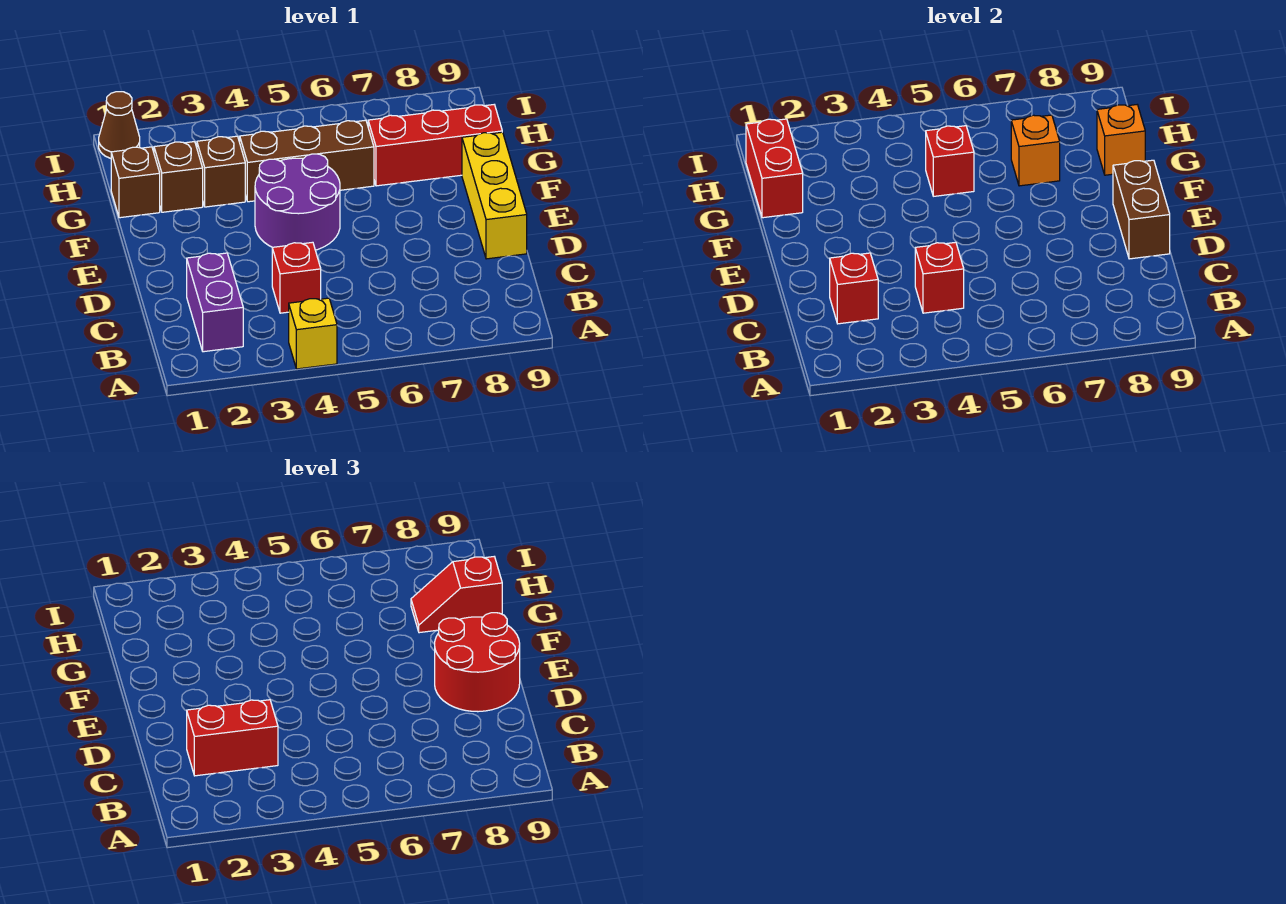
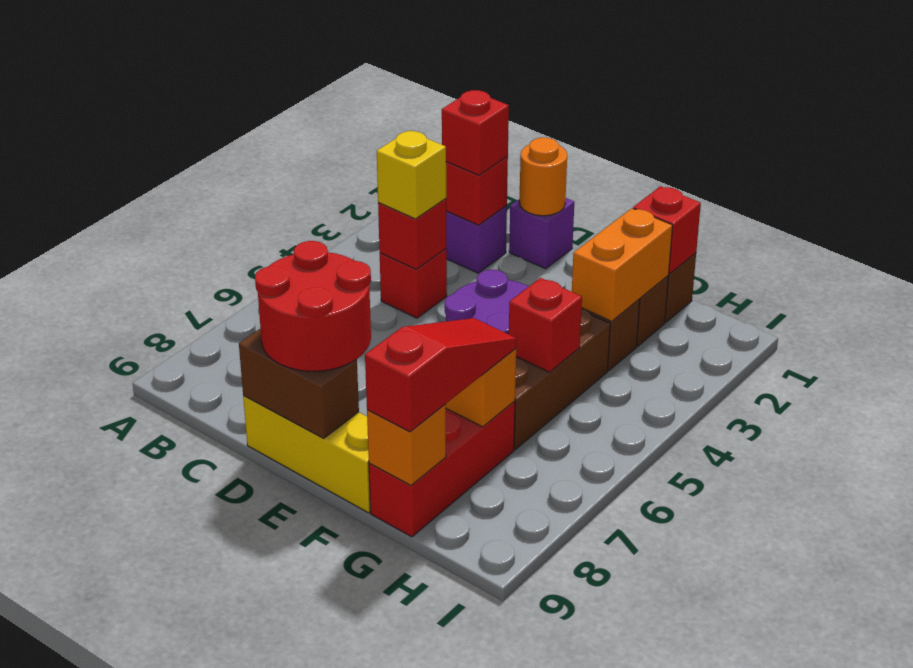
yellow brick A4 level 1 -> yellow brick C4 level 3
red brick C2:C3 level 3 -> red brick C2 level 3
none -> purple brick D1 level 1
none -> orange round brick D1 level 2
red brick G1:H1 level 2 -> red brick G1 level 2
none -> orange brick G2:G3 level 2
red slope G8:G9 level 3 top 9 -> red slope G7:G9 level 3 top 9
brown cone I1 level 1 -> none

